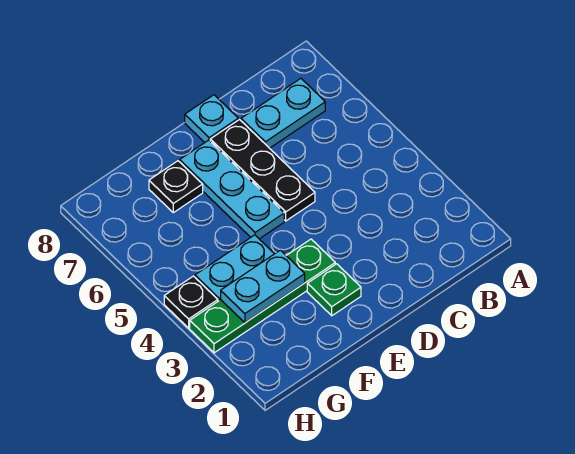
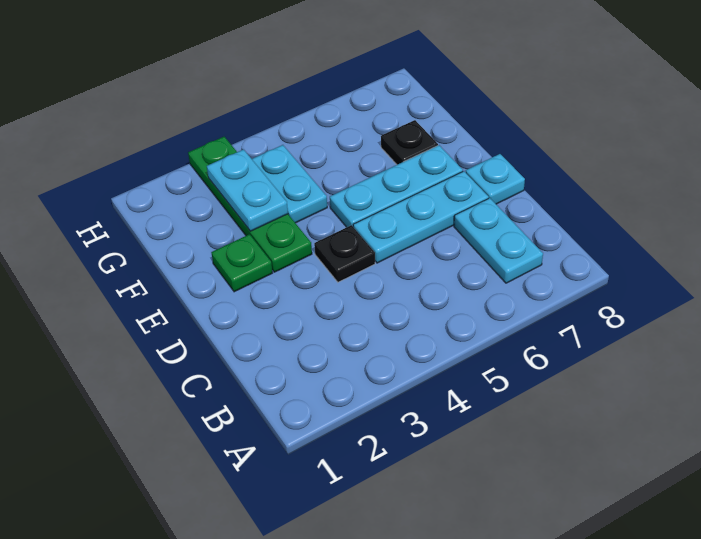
black plate D5:D7 level 1 -> cyan plate D5:D7 level 1
black plate H4 level 1 -> black plate D4 level 1

